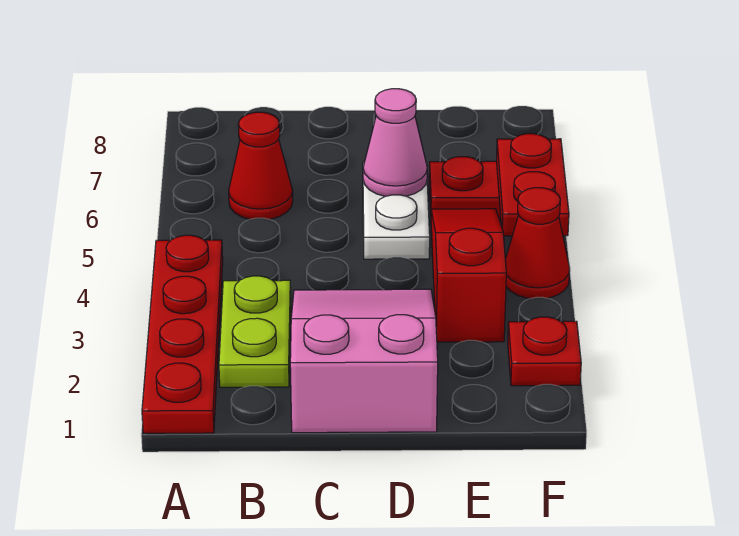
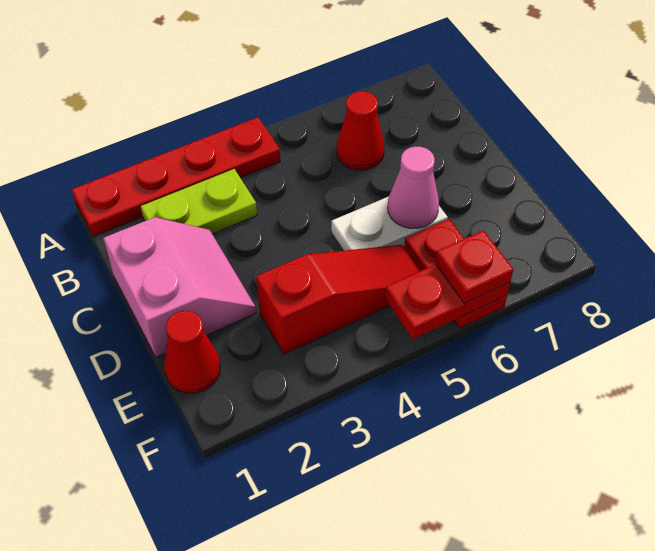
pink slope C1:D3 level 1 top 1 -> pink slope C1:D2 level 1 top 1
red plate F2 level 1 -> red plate F6 level 3
red cone F4 level 1 -> red cone E1 level 1

